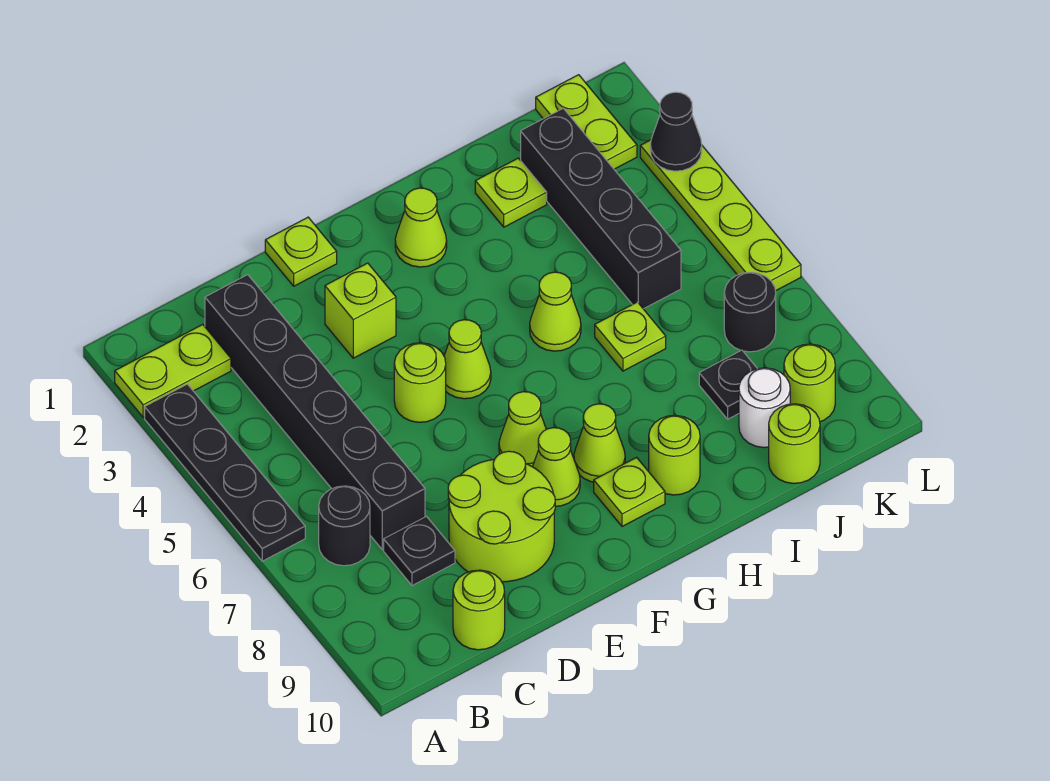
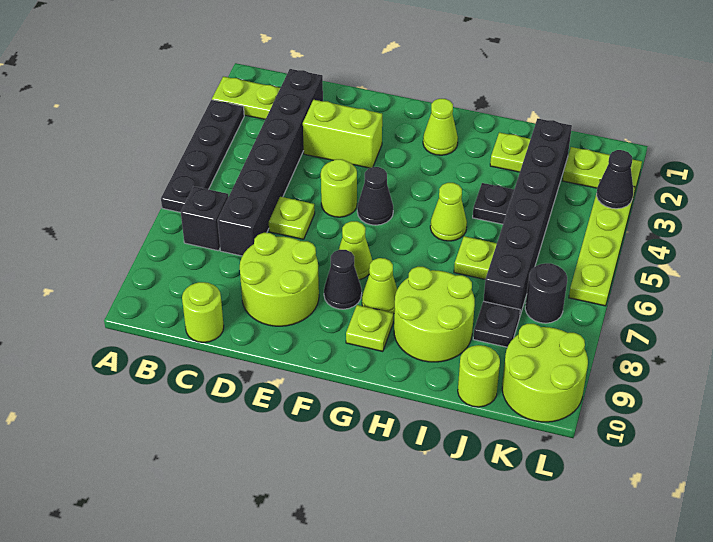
black round brick B7 level 1 -> black brick B7 level 1
black plate C8 level 1 -> black plate I4 level 1
lime plate E1 level 1 -> lime plate D6 level 1
lime brick E3 level 1 -> lime brick D3:E3 level 1
lime cone F5 level 1 -> black cone F5 level 1
lime cone F8 level 1 -> black cone F8 level 1
lime round brick H9 level 1 -> lime round brick H8:I9 level 1
black brick J2:J5 level 1 -> black brick J2:J7 level 1
white round brick J9 level 1 -> none
lime plate K1:K2 level 1 -> lime plate K2:L2 level 1
lime round brick K9 level 1 -> lime round brick K9:L10 level 1

